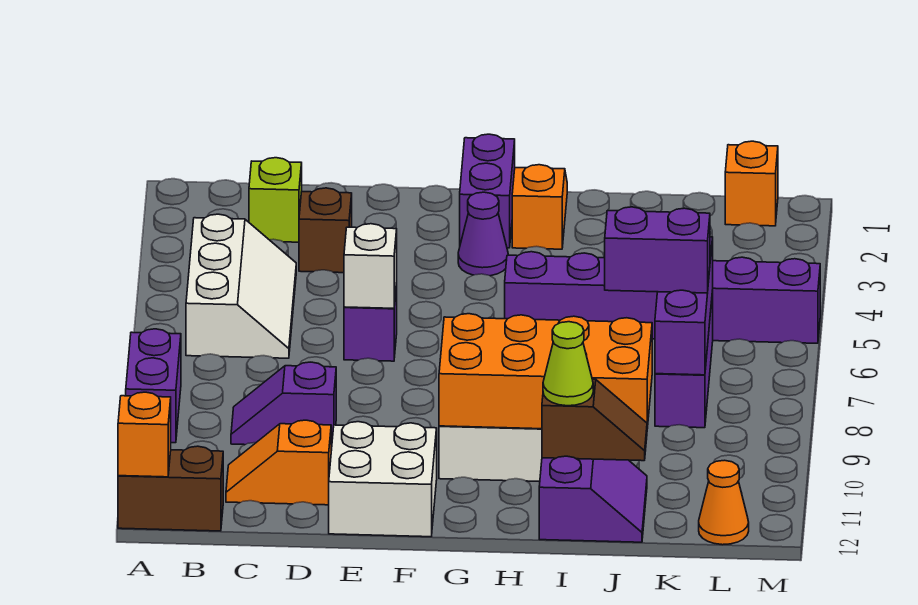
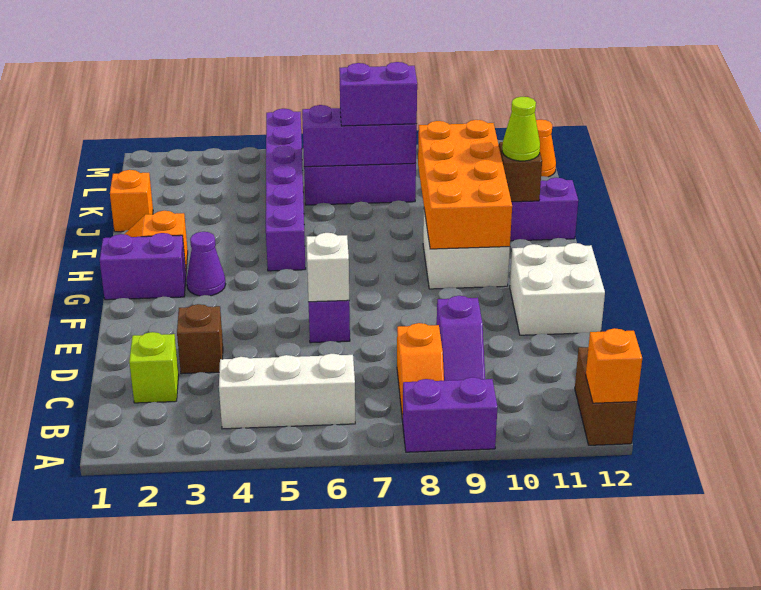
orange slope C11:D11 level 1 top D -> orange slope B8:C8 level 1 top C
purple brick J7:K7 level 3 -> purple brick K7:K8 level 3
orange brick L1 level 1 -> orange brick J1 level 1

